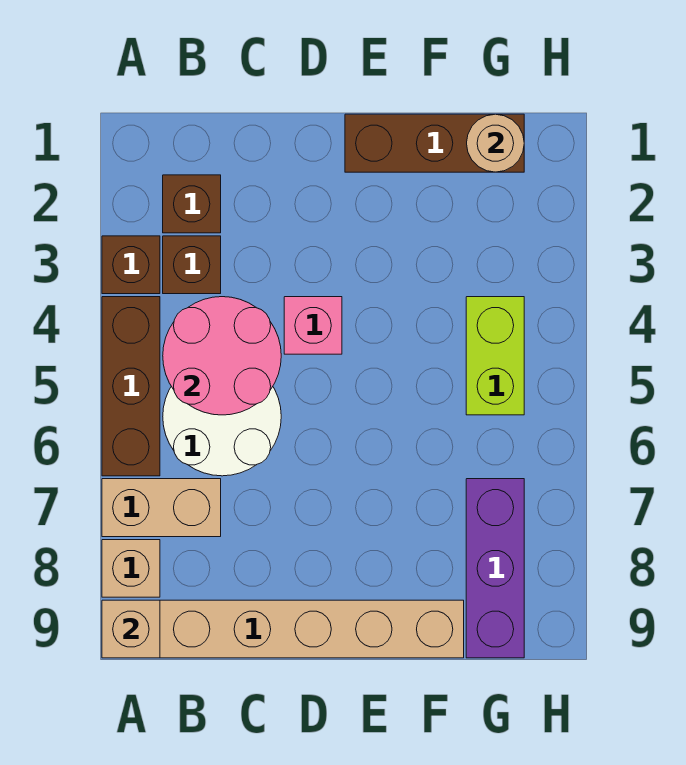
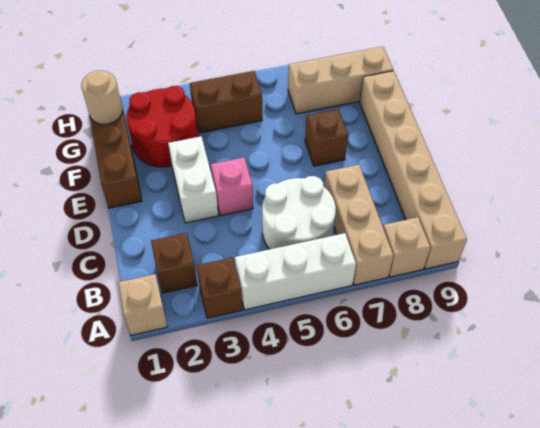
brown brick A4:A6 level 1 -> white brick A4:A6 level 1
tan brick A7:B7 level 1 -> tan brick A7:C7 level 1
tan brick A9 level 2 -> tan brick A1 level 1
brown brick B3 level 1 -> brown brick E7 level 1
pink round brick B4:C5 level 2 -> none
none -> white brick D3:E3 level 1
none -> red round brick F2:G3 level 1
lime brick G4:G5 level 1 -> brown brick G4:G5 level 1
purple brick G7:G9 level 1 -> tan brick G7:G9 level 1

